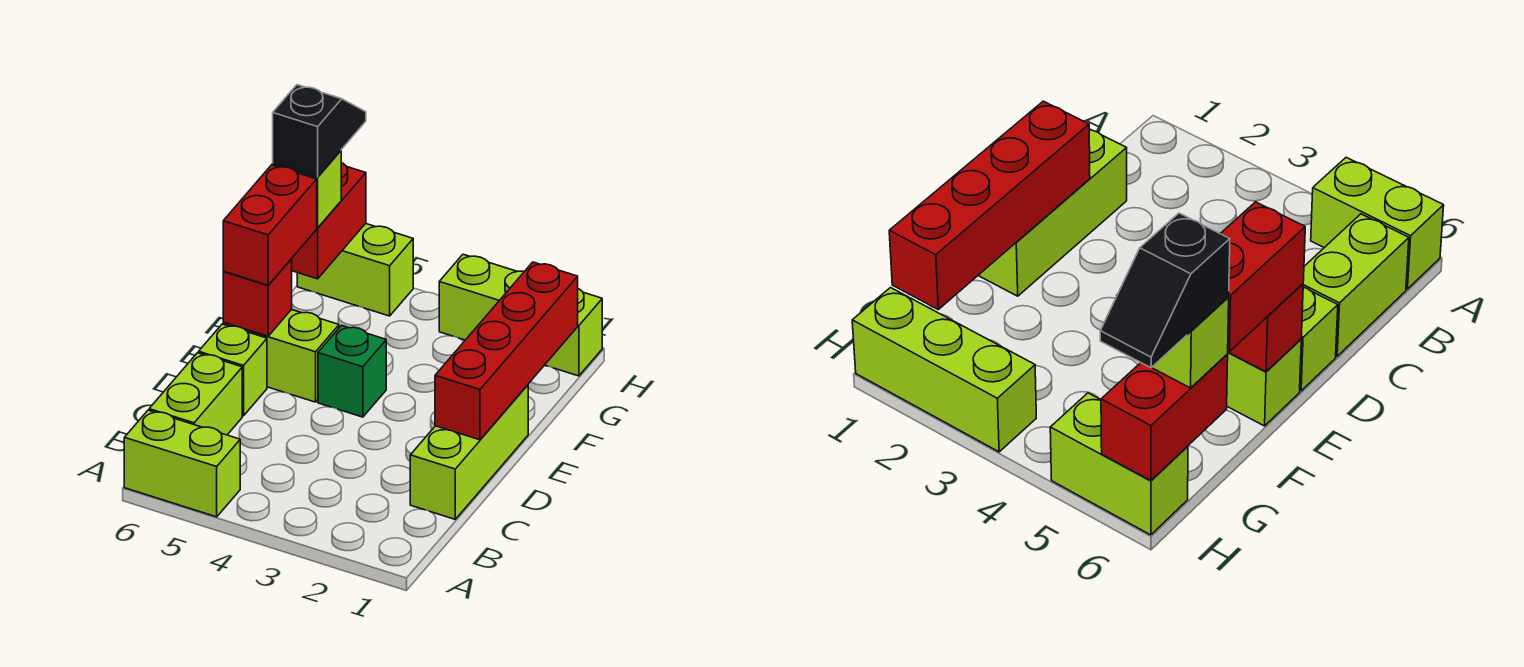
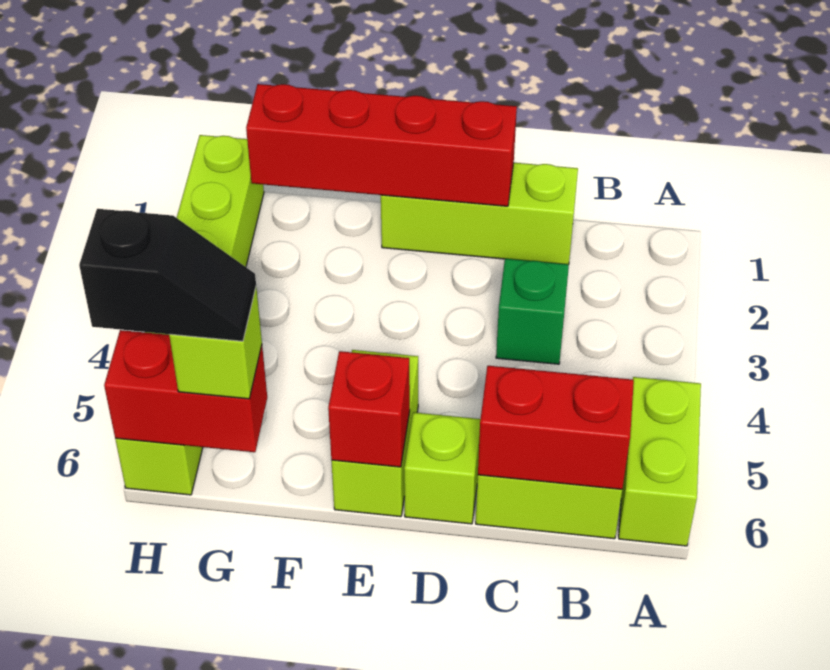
green brick E4 level 1 -> green brick C3 level 1
red brick E6:F6 level 3 -> red brick B6:C6 level 2
black slope G6:H6 level 4 top G -> black slope G6:H6 level 4 top H

